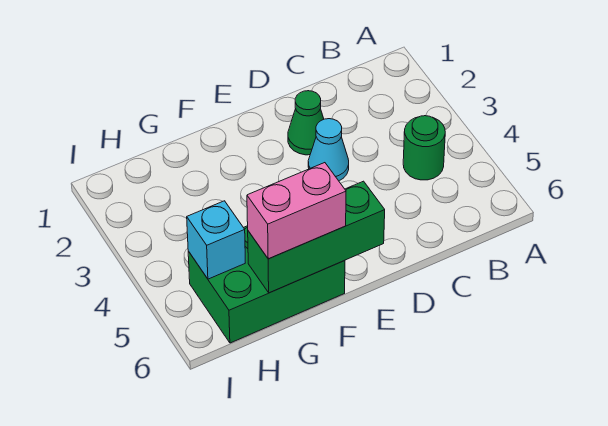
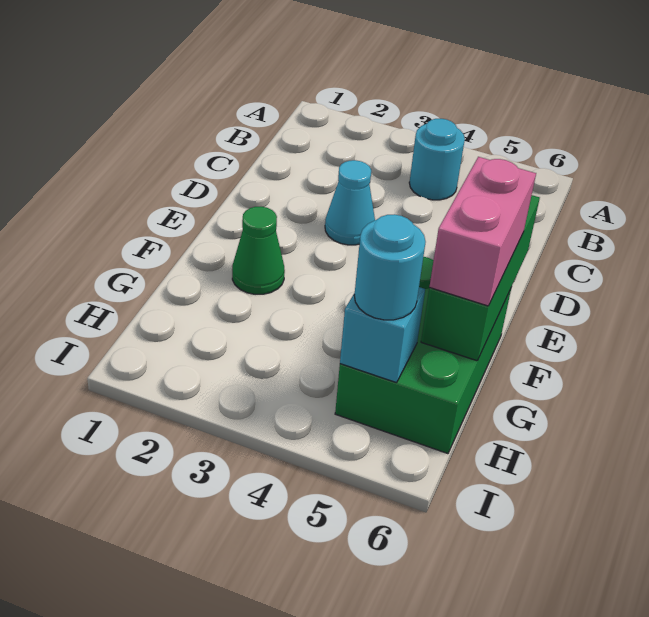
green round brick B4 level 1 -> cyan round brick B4 level 1
green cone D2 level 1 -> green cone F2 level 1
none -> cyan round brick H5 level 3

